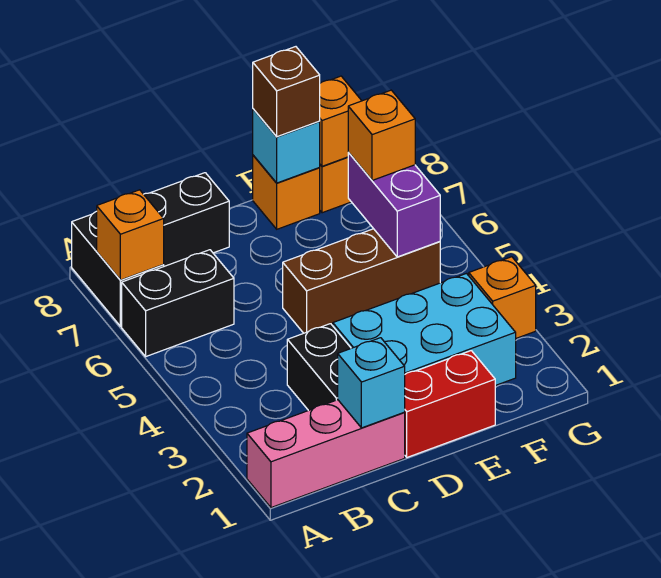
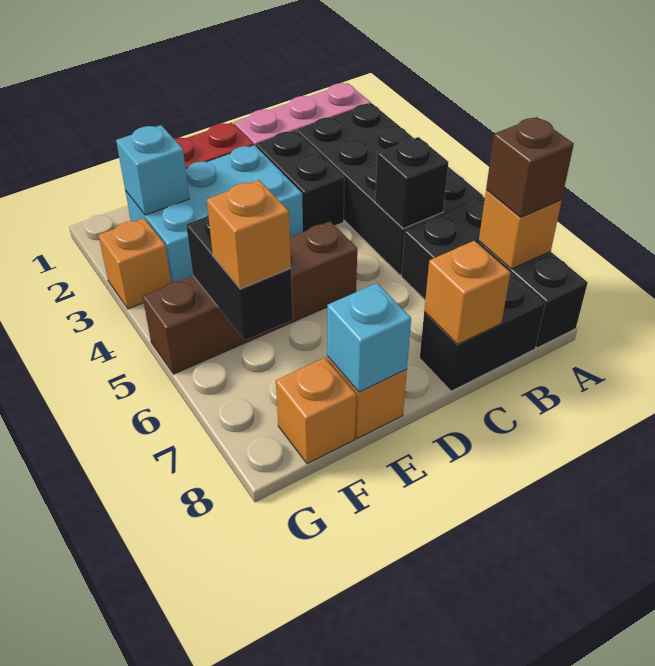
none -> black brick A2:B5 level 1
none -> black brick B5 level 2
cyan brick C1 level 2 -> cyan brick F2 level 2
brown brick D5:F5 level 1 -> brown brick D5:G5 level 1
brown brick E8 level 3 -> brown brick A7 level 3
purple brick F5:F6 level 2 -> black brick F5:F6 level 2
orange brick F8 level 2 -> orange brick C8 level 2

